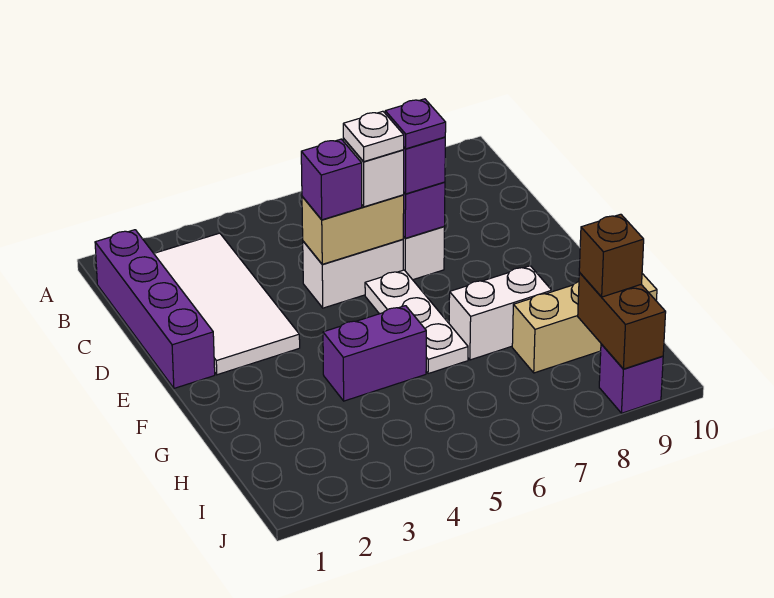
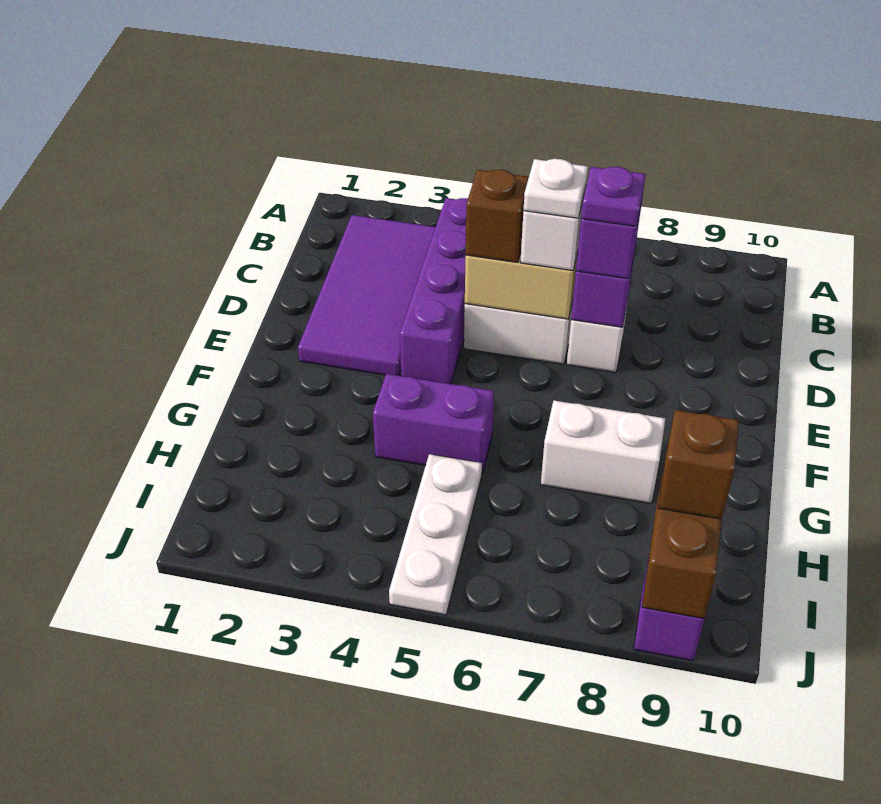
purple brick B1:E1 level 1 -> purple brick B4:E4 level 1
white tile B2:E3 level 1 -> purple tile B2:E3 level 1
purple brick D5 level 3 -> brown brick D5 level 3
white plate E6:G6 level 1 -> white plate H5:J5 level 1
tan brick H8:H10 level 1 -> none

